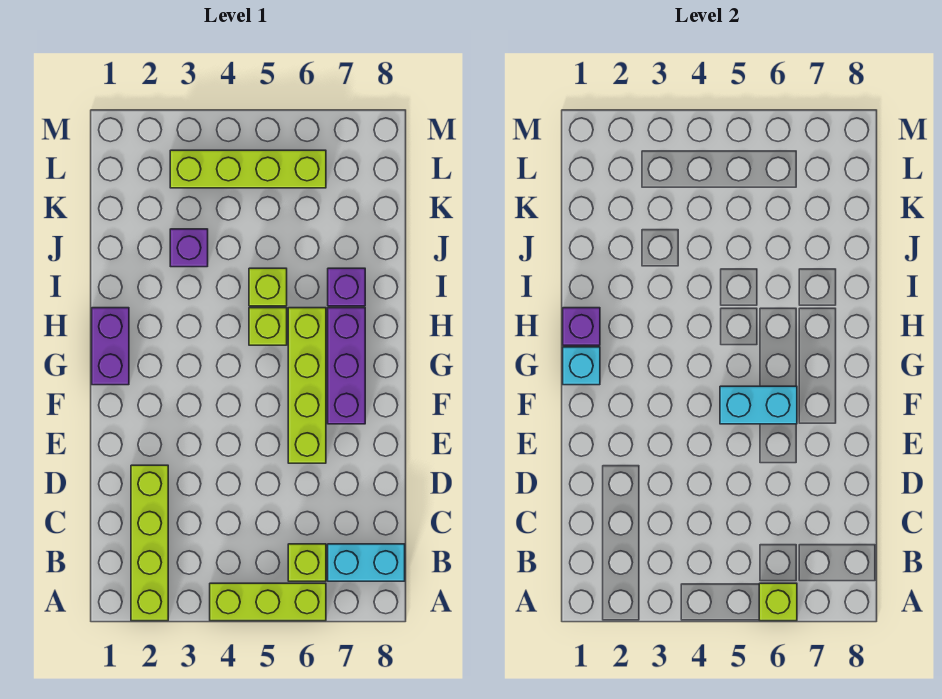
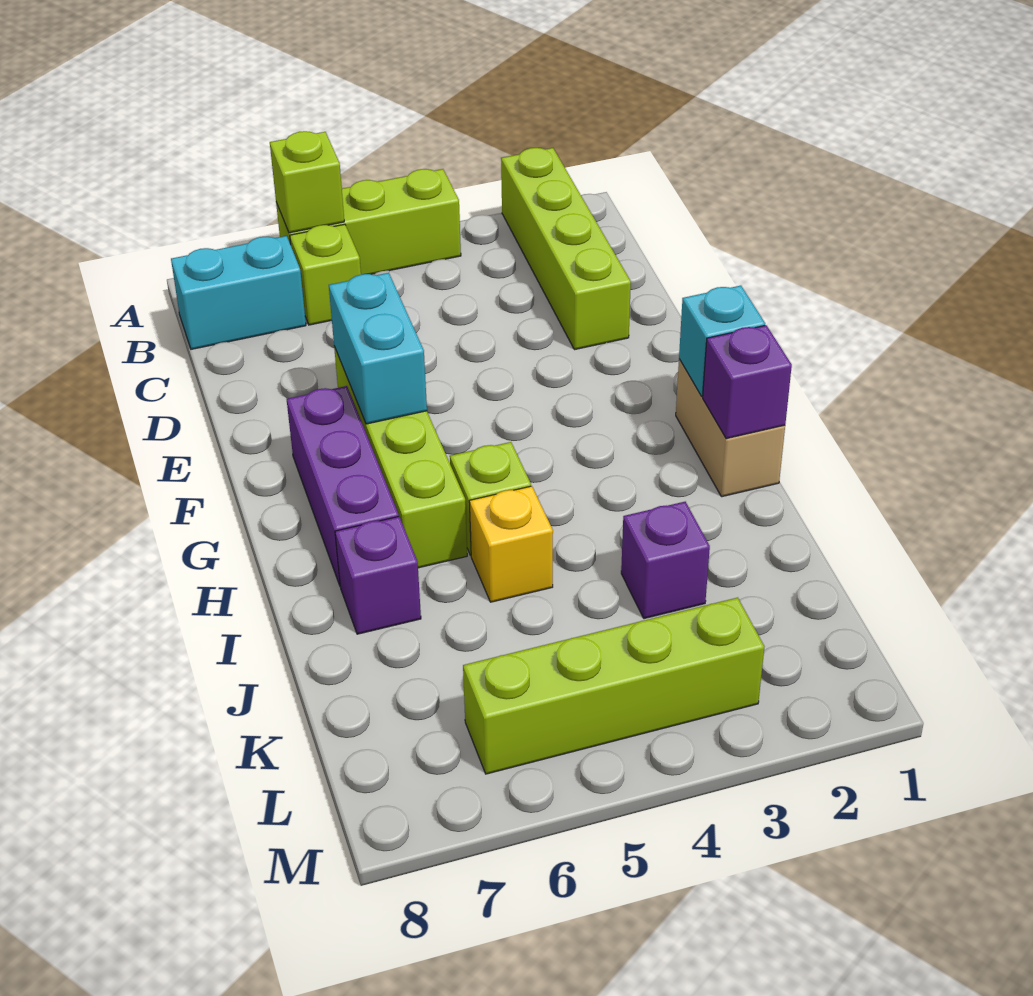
cyan brick F5:F6 level 2 -> cyan brick E6:F6 level 2
purple brick G1:H1 level 1 -> tan brick G1:H1 level 1
lime brick I5 level 1 -> yellow brick I5 level 1

